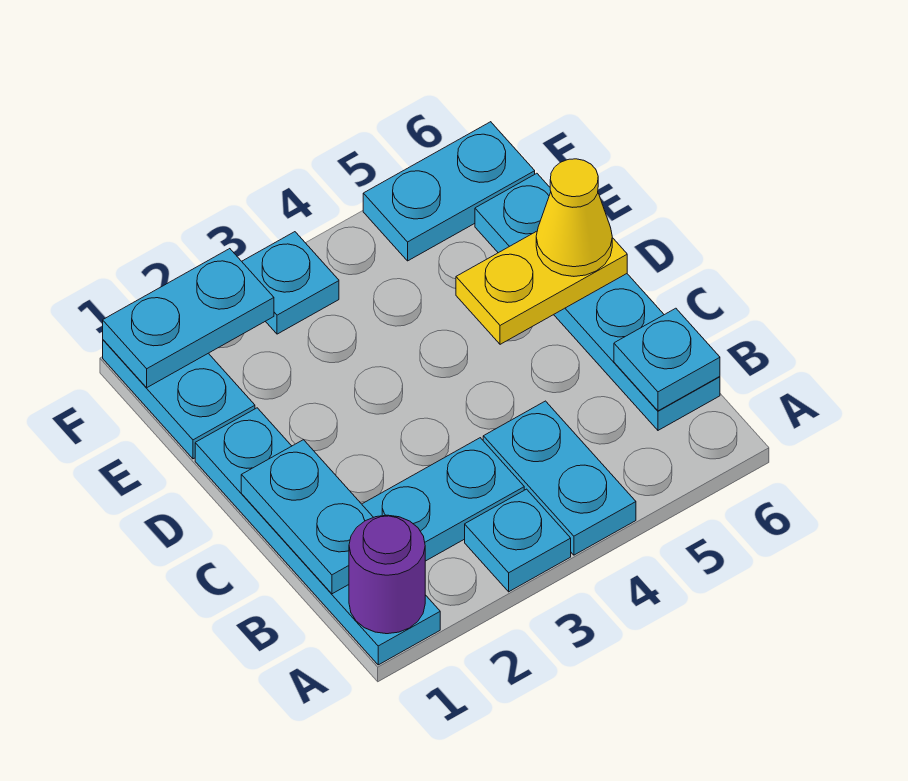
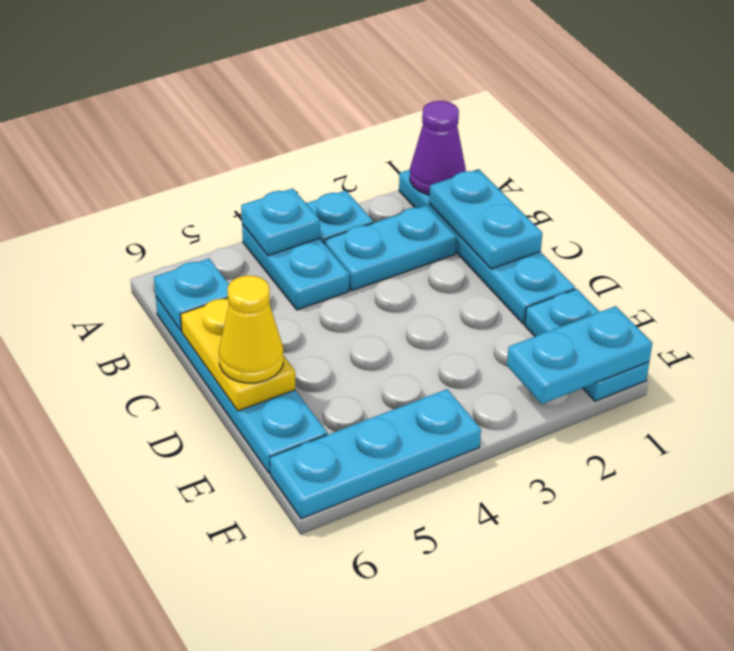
purple round brick A1 level 2 -> purple cone A1 level 2
yellow plate D5:D6 level 2 -> yellow plate C6:D6 level 2
cyan plate F3 level 1 -> cyan plate A4 level 2
cyan plate F5:F6 level 1 -> cyan plate F4:F6 level 1

